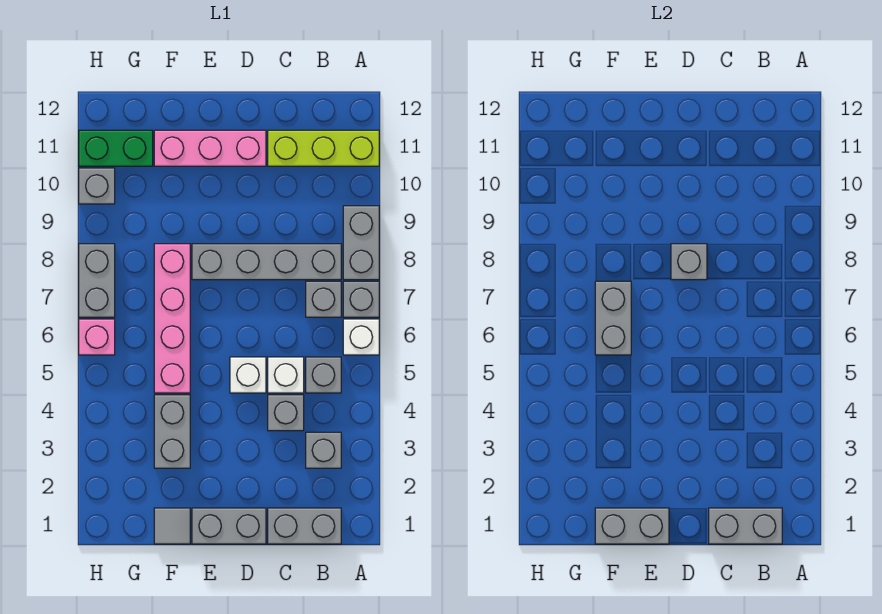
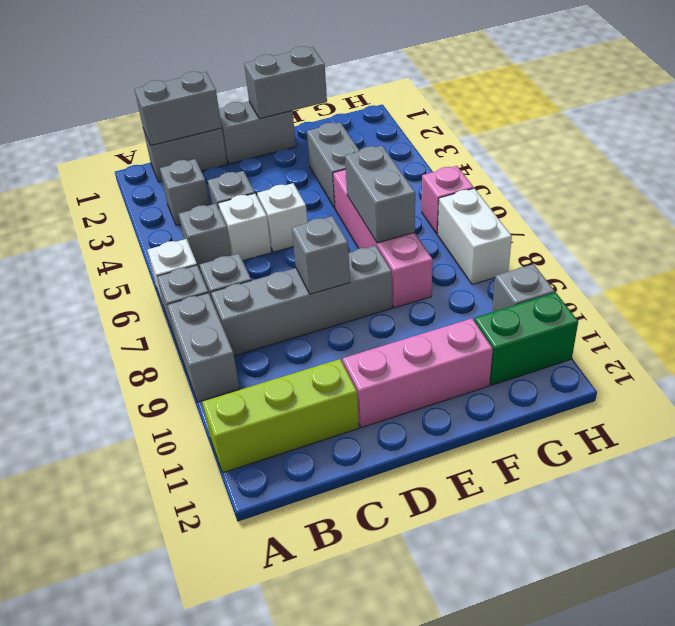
grey tile F1 level 1 -> none
grey brick H7:H8 level 1 -> white brick H7:H8 level 1

